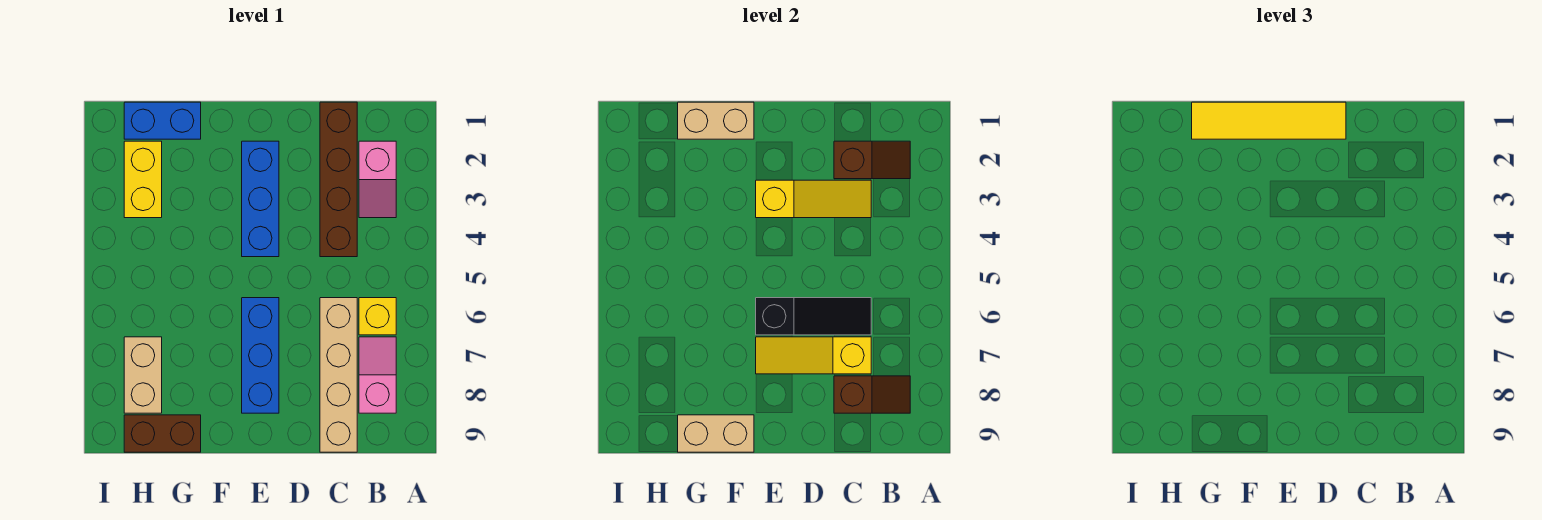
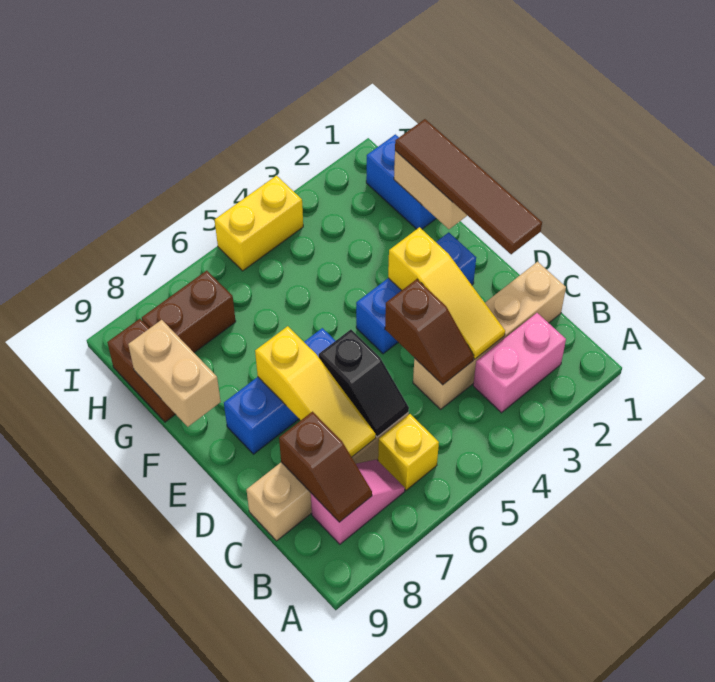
pink slope B2:B3 level 1 top 2 -> pink brick B2:B3 level 1
brown slope B2:C2 level 2 top C -> brown slope C4:D4 level 2 top D
brown brick C1:C4 level 1 -> tan brick C1:C4 level 1
black slope C6:E6 level 2 top E -> black slope C6:D6 level 2 top D
yellow slope C7:E7 level 2 top C -> yellow slope C7:E7 level 2 top E
yellow tile D1:G1 level 3 -> brown tile D1:G1 level 3
yellow brick H2:H3 level 1 -> yellow brick I4:I5 level 1
tan brick H7:H8 level 1 -> brown brick H7:H8 level 1

